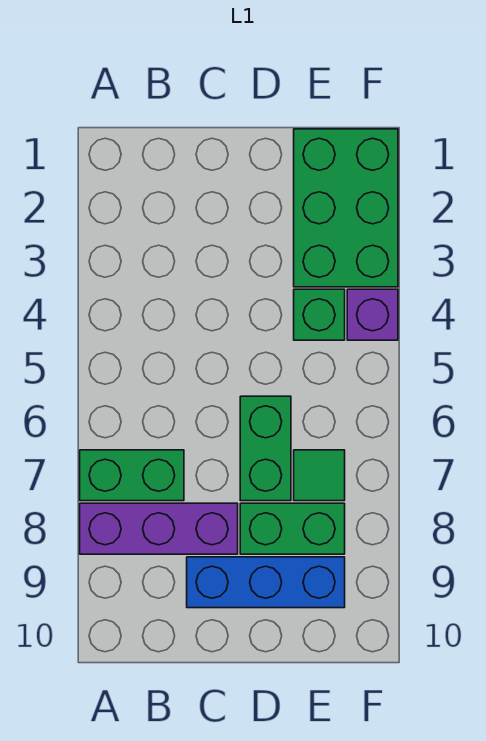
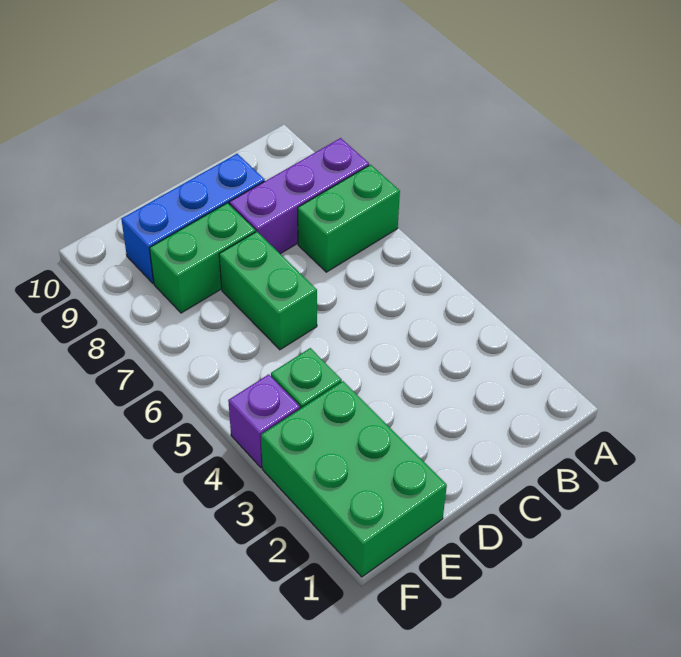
green tile E7 level 1 -> none

